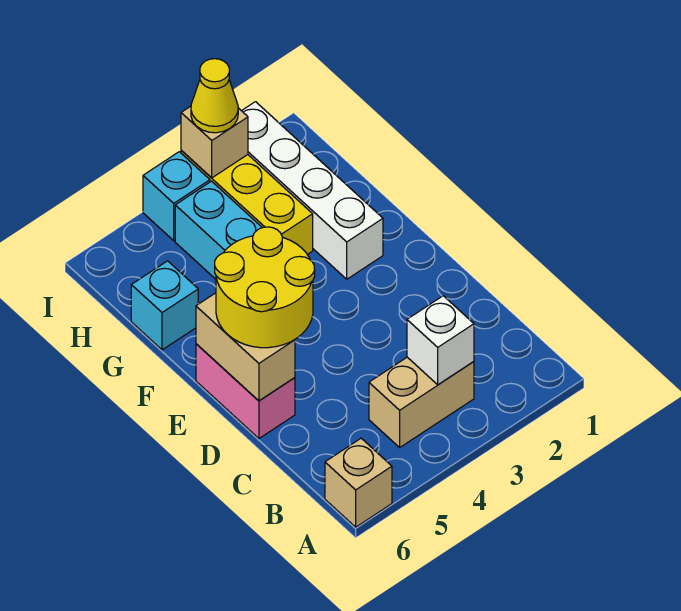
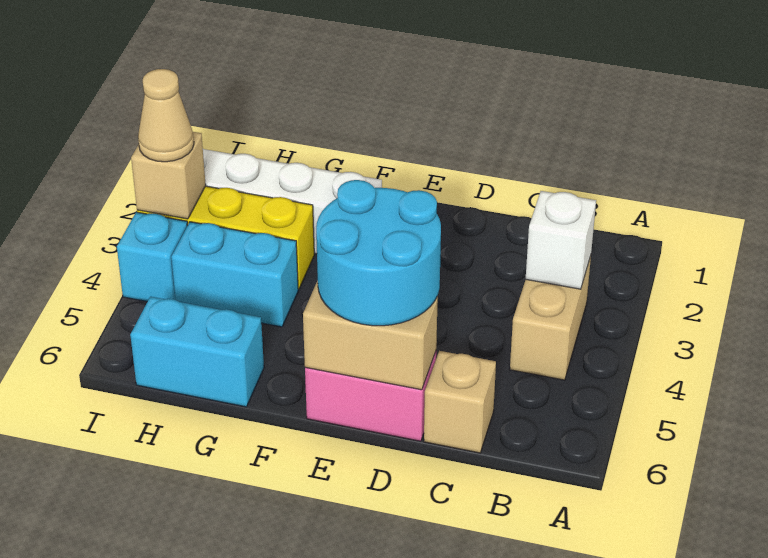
tan brick A6 level 1 -> tan brick C6 level 1
yellow round brick D5:E6 level 3 -> cyan round brick D5:E6 level 3
cyan brick G6 level 1 -> cyan brick G6:H6 level 1
yellow cone I3 level 3 -> tan cone I3 level 3

